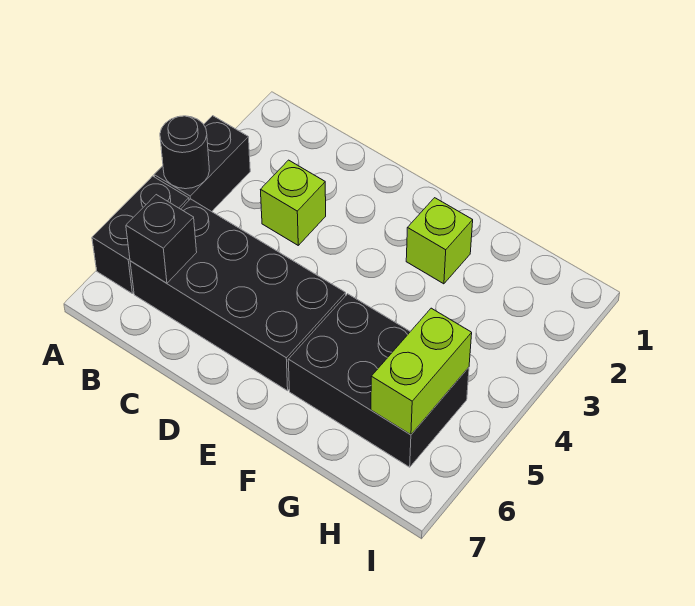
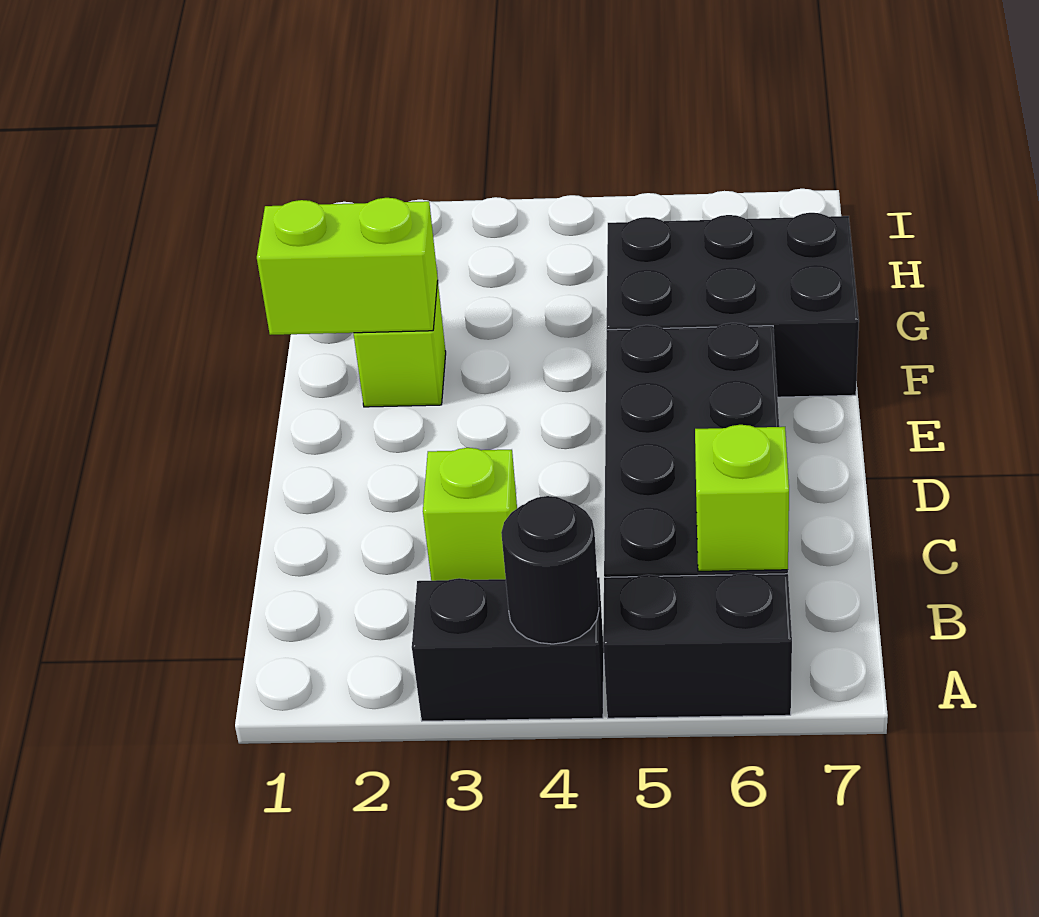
black brick B6 level 2 -> lime brick B6 level 2
black brick F5:H6 level 1 -> black brick F5:G7 level 1
lime brick H5:H6 level 2 -> lime brick F1:F2 level 2

